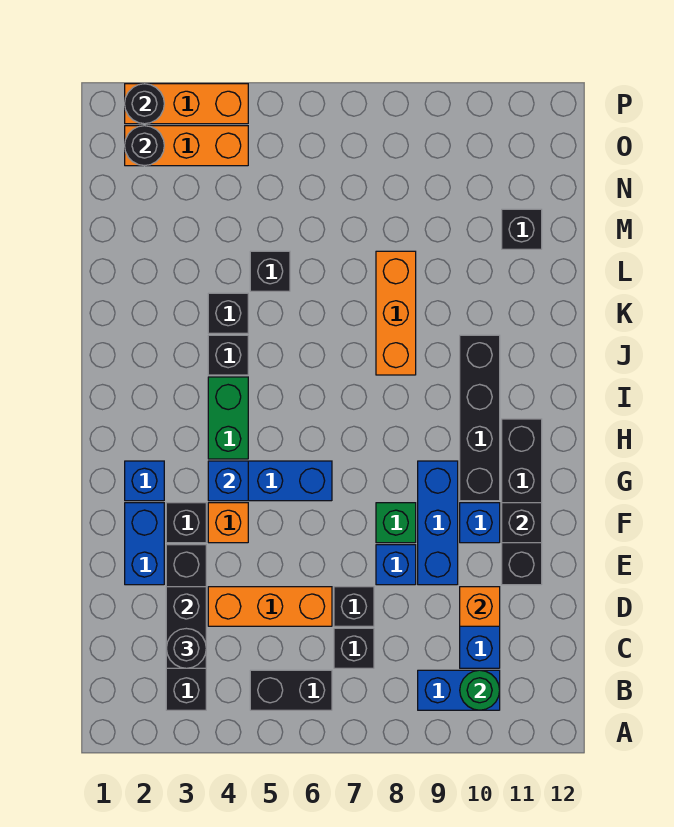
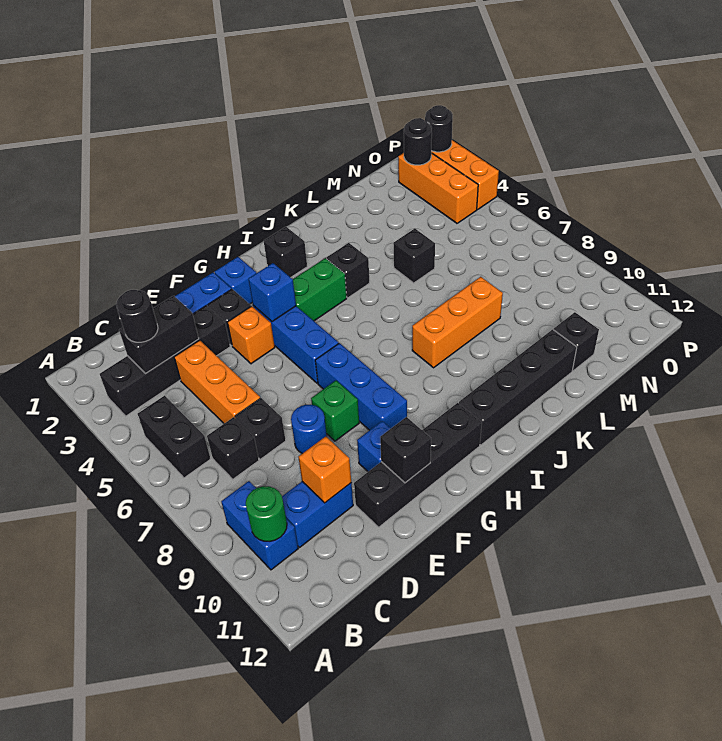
blue brick E8 level 1 -> blue round brick E8 level 1
blue brick E9:G9 level 1 -> blue brick G7:G9 level 1
black brick G10:J10 level 1 -> black brick I11:L11 level 1
black brick K4 level 1 -> black brick I2 level 1

